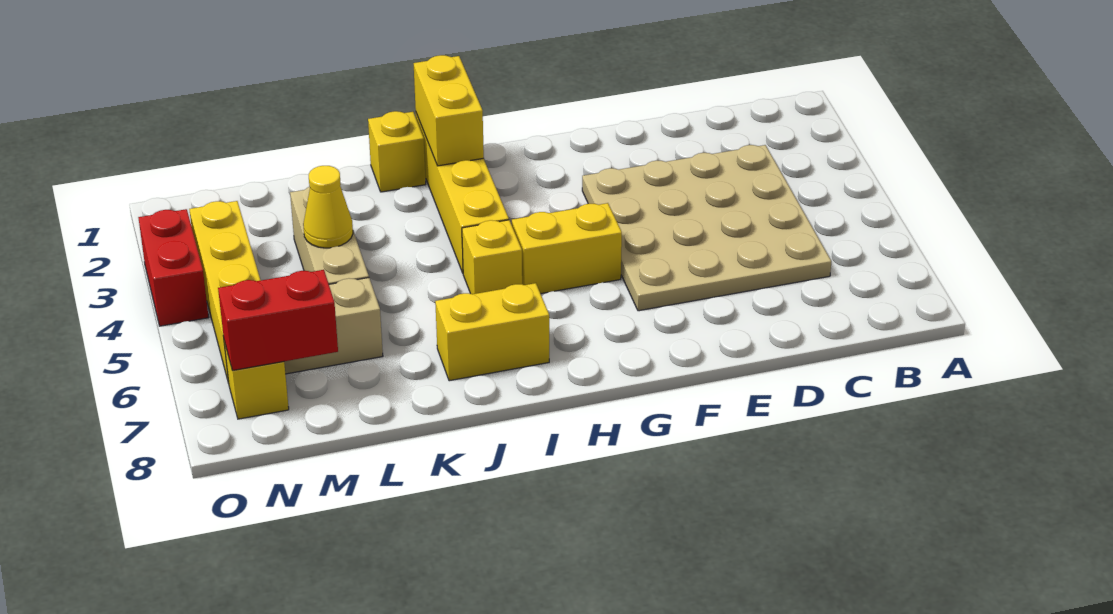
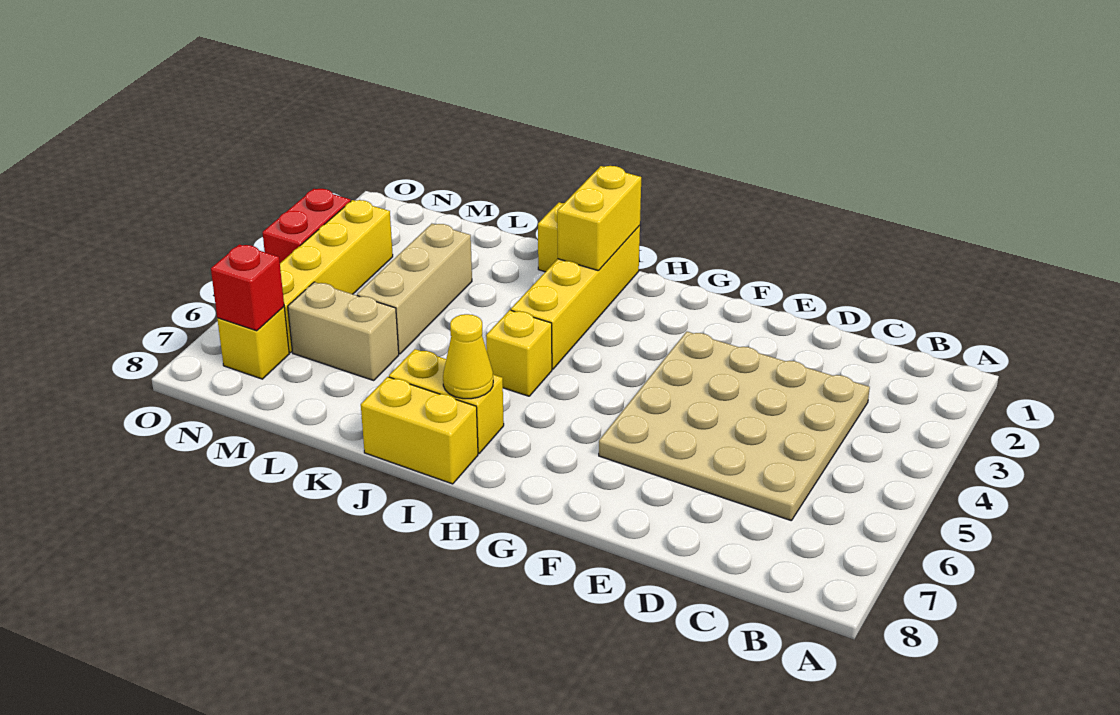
yellow brick G5:H5 level 1 -> yellow brick I8:J8 level 1
yellow cone L4 level 2 -> yellow cone I7 level 2
red brick M7:N7 level 2 -> red brick N7 level 2

